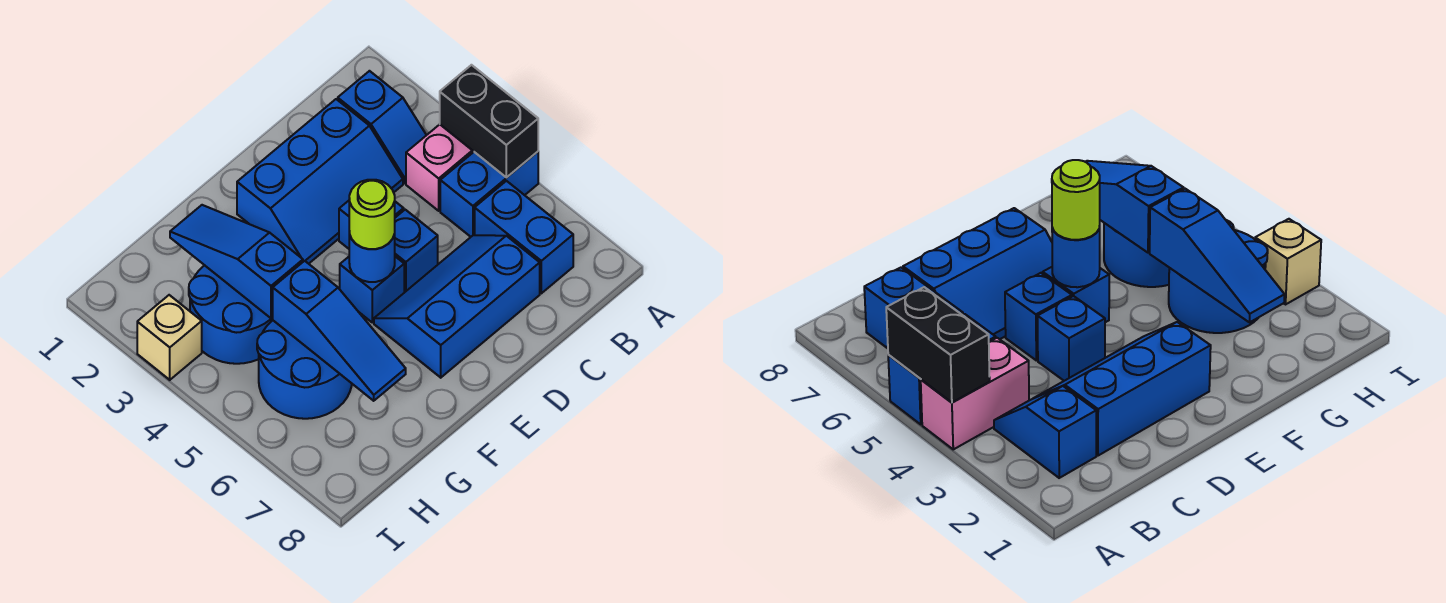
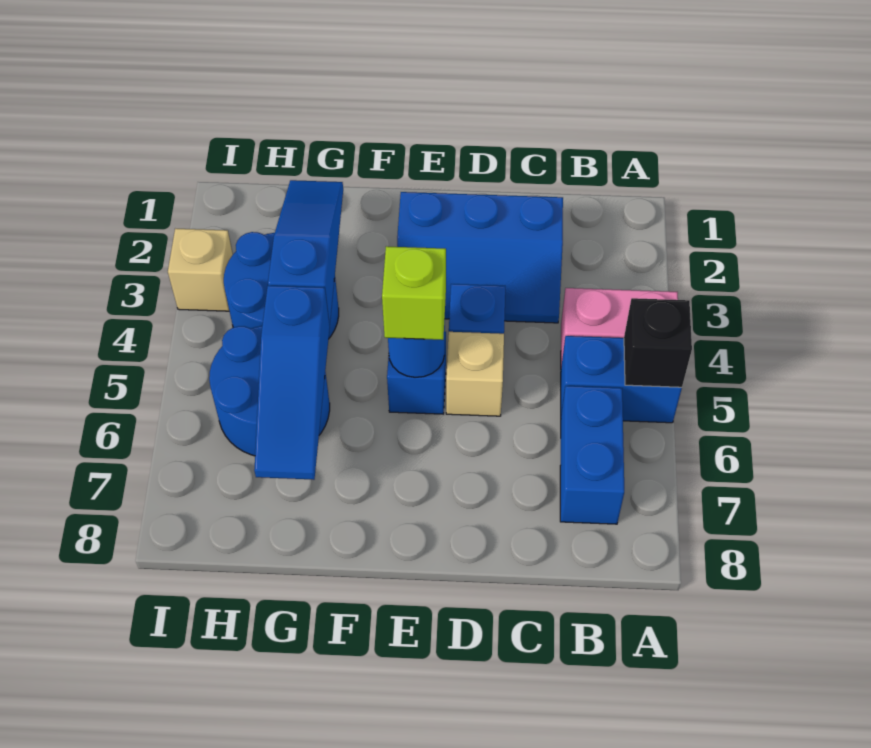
black brick A4:A5 level 2 -> black brick A5 level 2
blue slope B2:B3 level 1 top 2 -> none
blue slope C6:E7 level 1 top 7 -> none
blue brick D5 level 1 -> tan brick D5 level 1
lime round brick E5 level 3 -> lime brick E5 level 3

